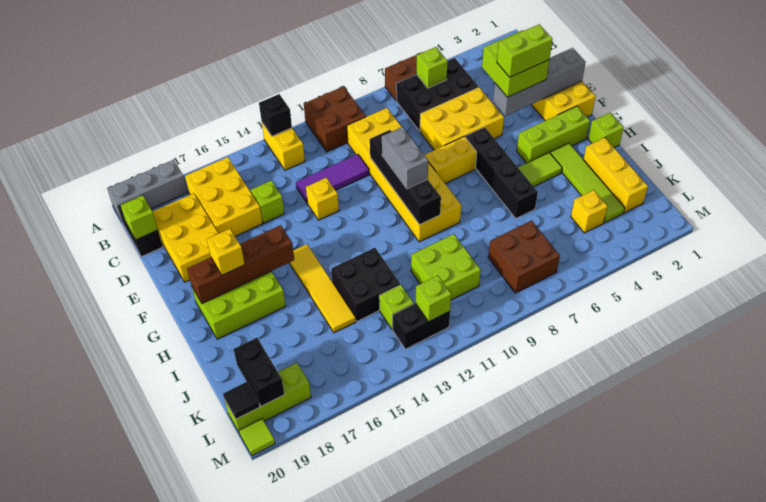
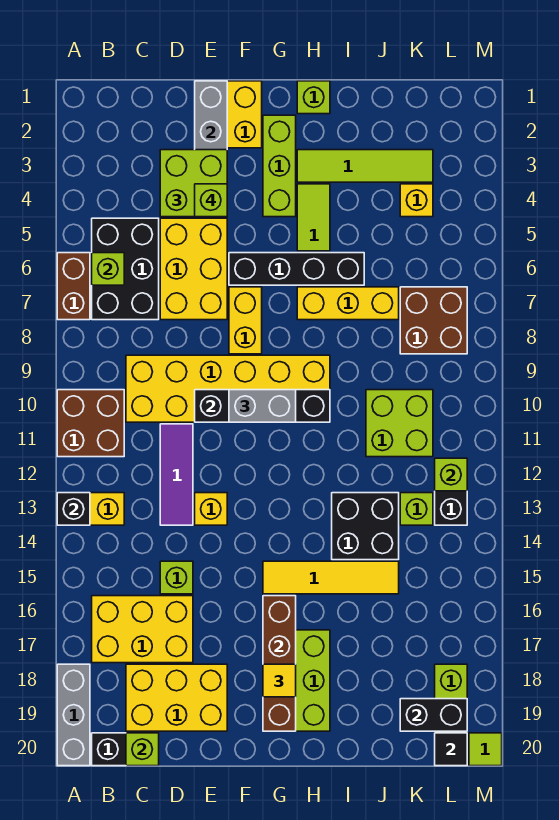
lime brick E3:E4 level 4 -> lime brick E4 level 4
yellow brick G18 level 3 -> yellow tile G18 level 3
yellow brick I2:K2 level 1 -> yellow brick H7:J7 level 1

